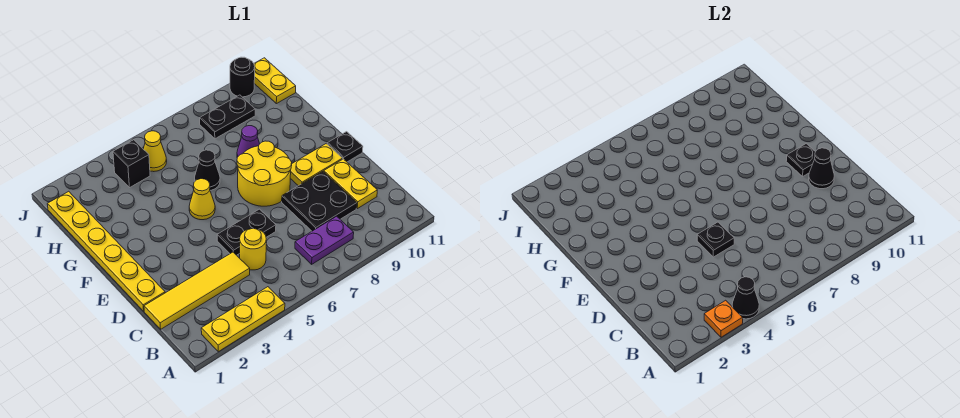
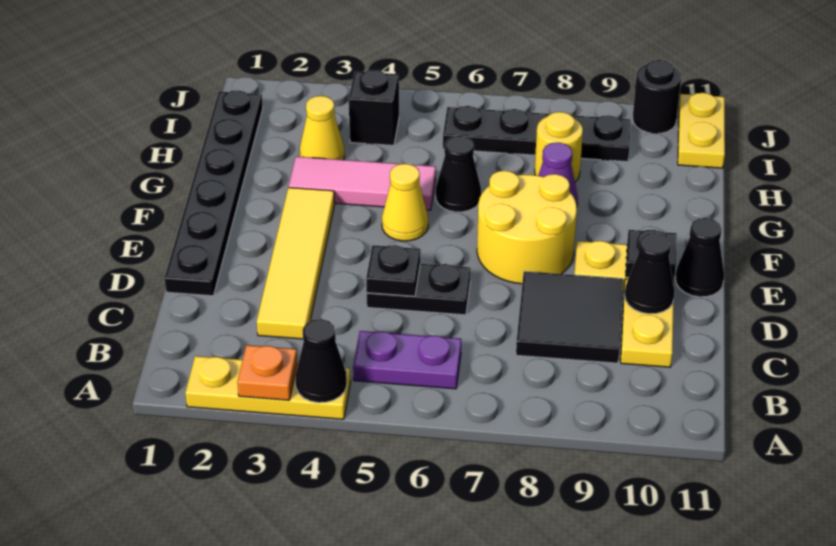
purple plate B7:B8 level 1 -> purple plate B5:B6 level 1
yellow tile C1:C4 level 1 -> yellow tile C3:F3 level 1
yellow round brick C5 level 1 -> yellow round brick H8 level 1
black plate C8:D9 level 1 -> black tile C8:D9 level 1
yellow plate D1:I1 level 1 -> black plate D1:I1 level 1
black plate E11 level 1 -> black cone E11 level 1
none -> pink tile G3:G5 level 1
yellow cone I5 level 1 -> yellow cone H3 level 1
black plate I8:I9 level 1 -> black plate I6:I9 level 1

